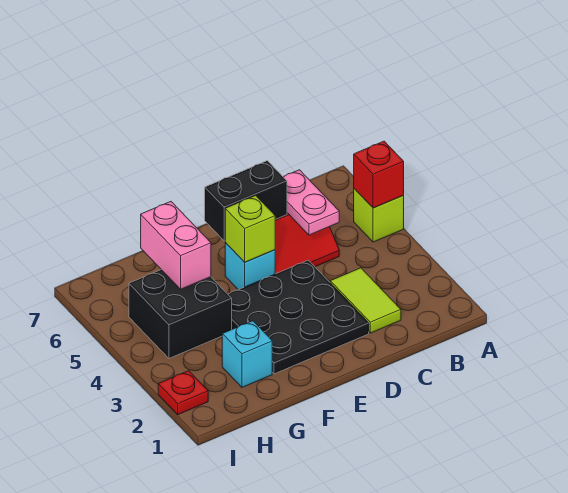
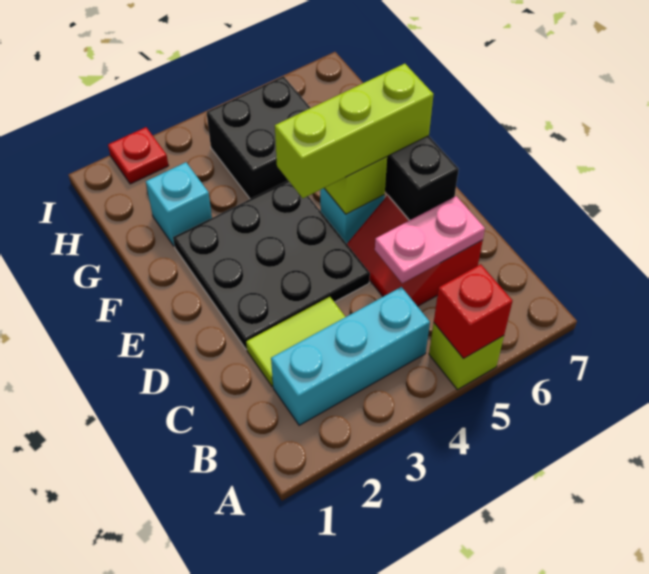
none -> cyan brick B2:B4 level 1
none -> lime brick E4:E6 level 3
pink brick G5:G6 level 2 -> none

